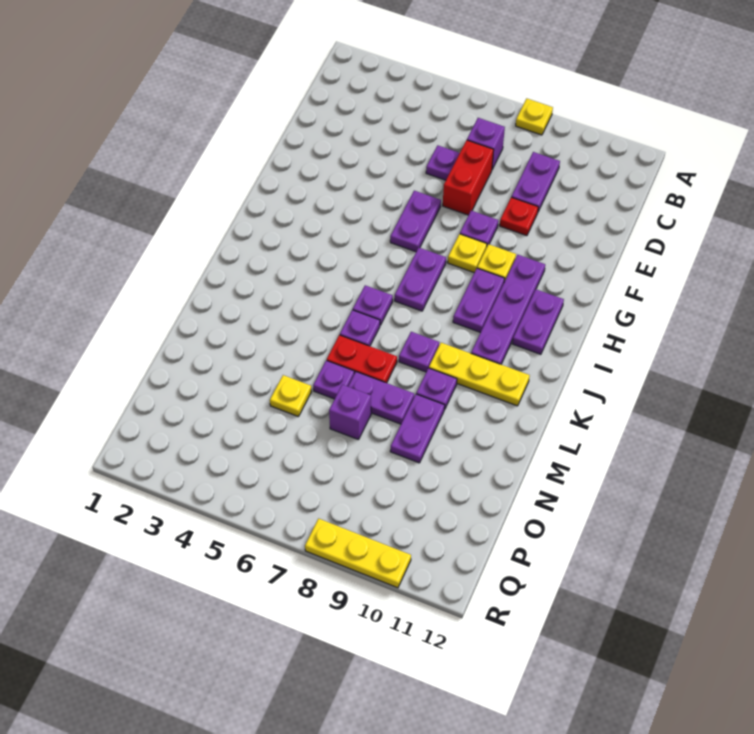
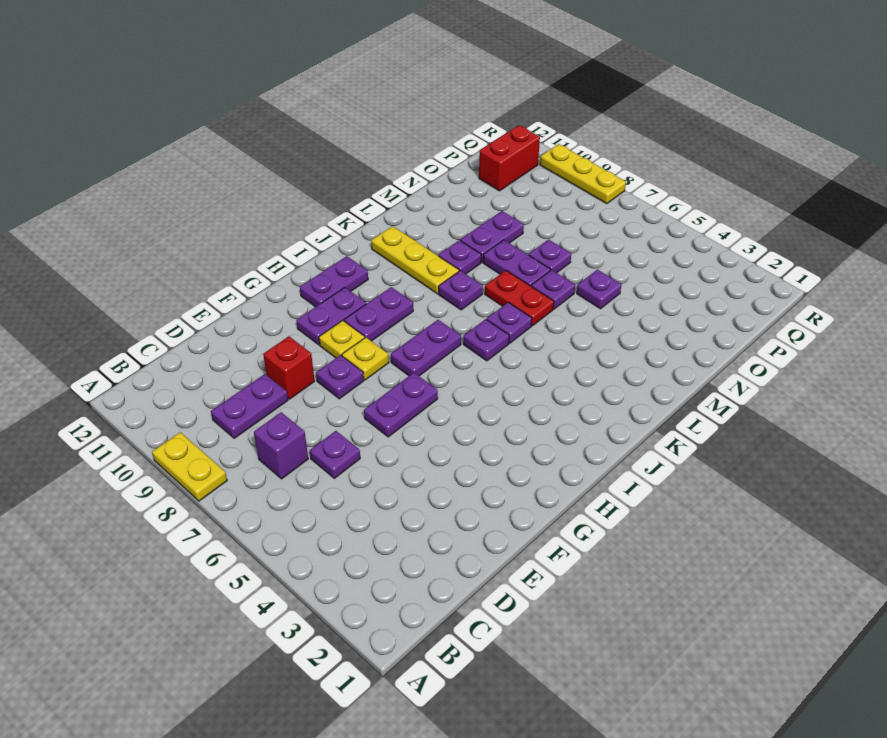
yellow plate A8 level 1 -> yellow plate A8:A9 level 1
red brick D7:E7 level 1 -> red brick P11:Q11 level 1
red plate E9 level 1 -> red brick E9 level 1
purple plate G10:J10 level 1 -> purple plate G10:H10 level 1
yellow plate N5 level 1 -> purple plate N5 level 1
purple brick N7 level 1 -> purple plate N7 level 1

